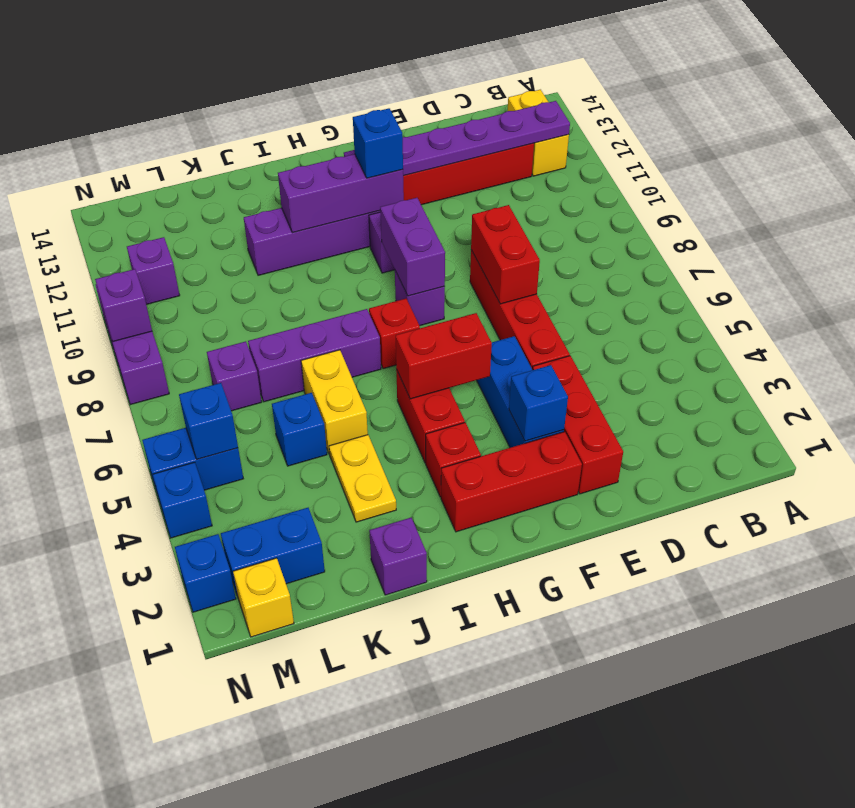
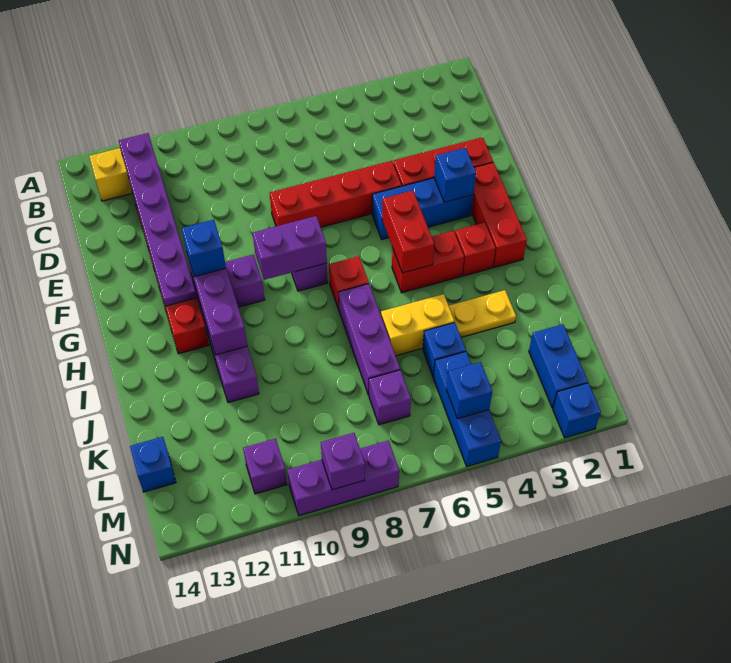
red brick E7:E8 level 2 -> none
purple brick J1 level 1 -> none
yellow brick M1 level 1 -> none
blue brick M5:N5 level 1 -> blue brick L5:N5 level 1
blue brick N4 level 1 -> blue brick L14 level 1

